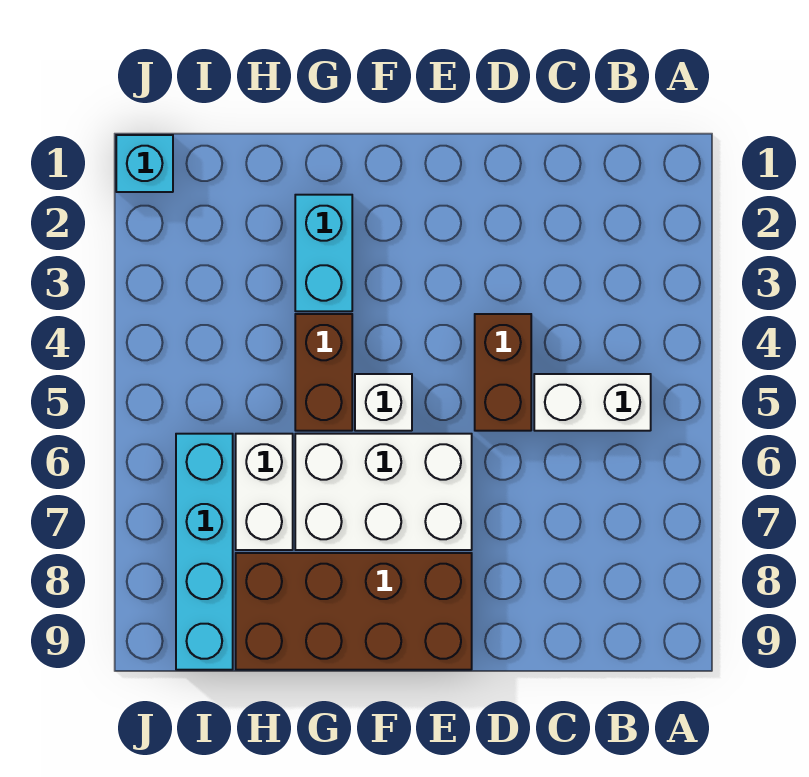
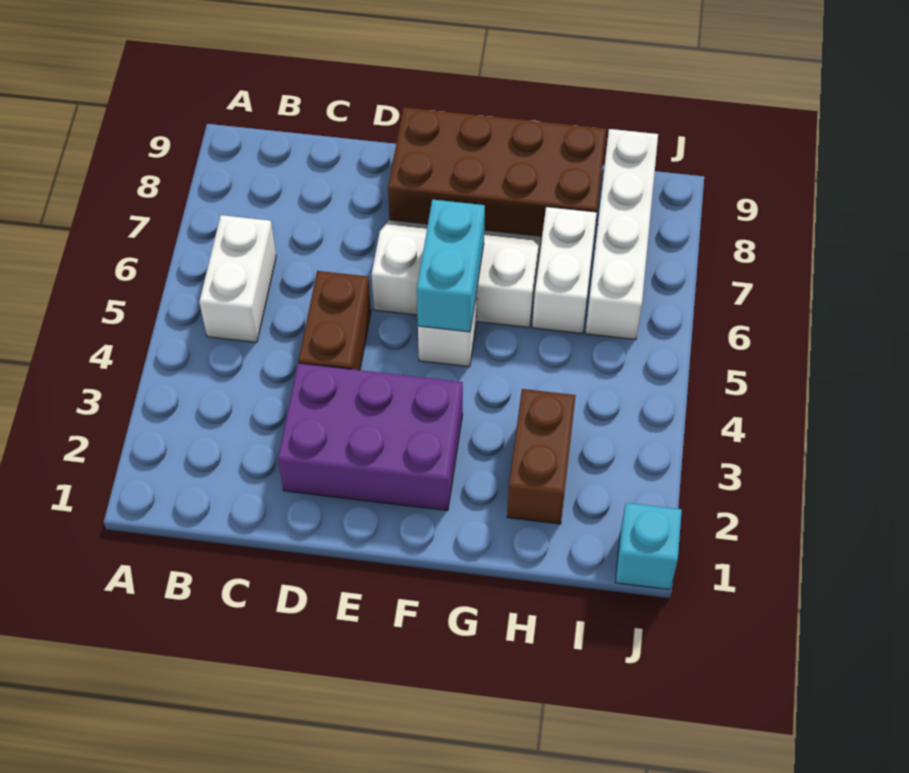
white brick B5:C5 level 1 -> white brick B5:B6 level 1
none -> purple brick D2:F3 level 1
white brick E6:G7 level 1 -> white slope E6:G7 level 1 top 6
cyan brick G2:G3 level 1 -> cyan brick F5:F6 level 2
brown brick G4:G5 level 1 -> brown brick H2:H3 level 1
cyan brick I6:I9 level 1 -> white brick I6:I9 level 1

